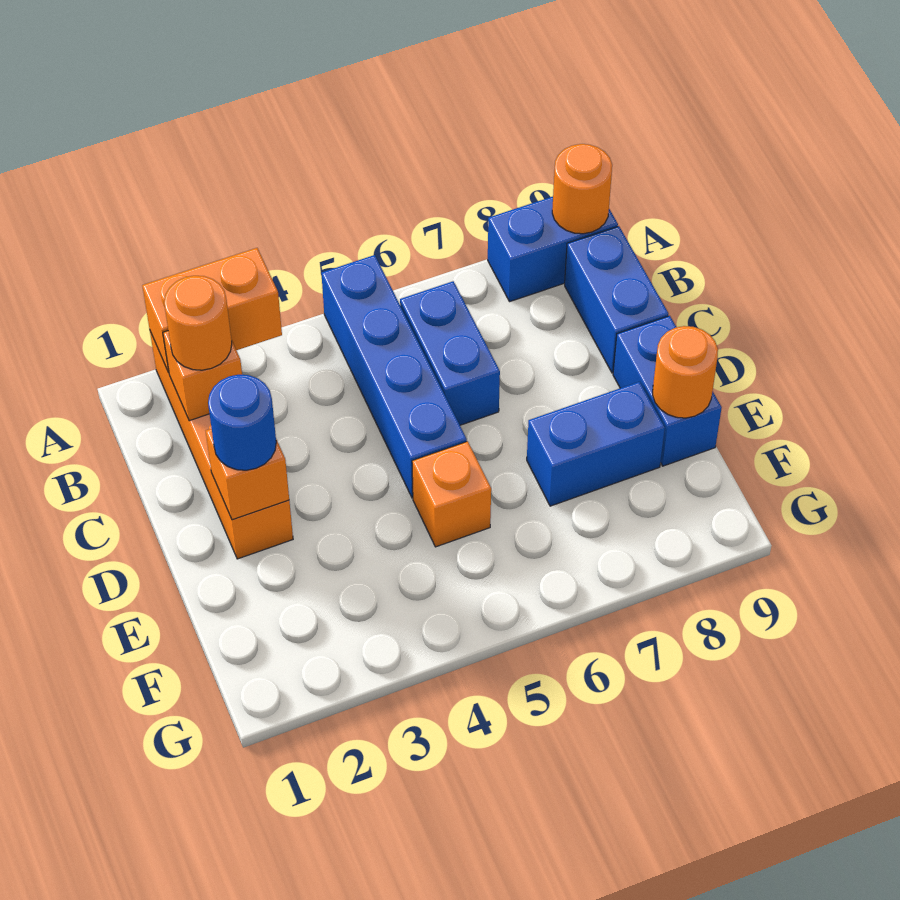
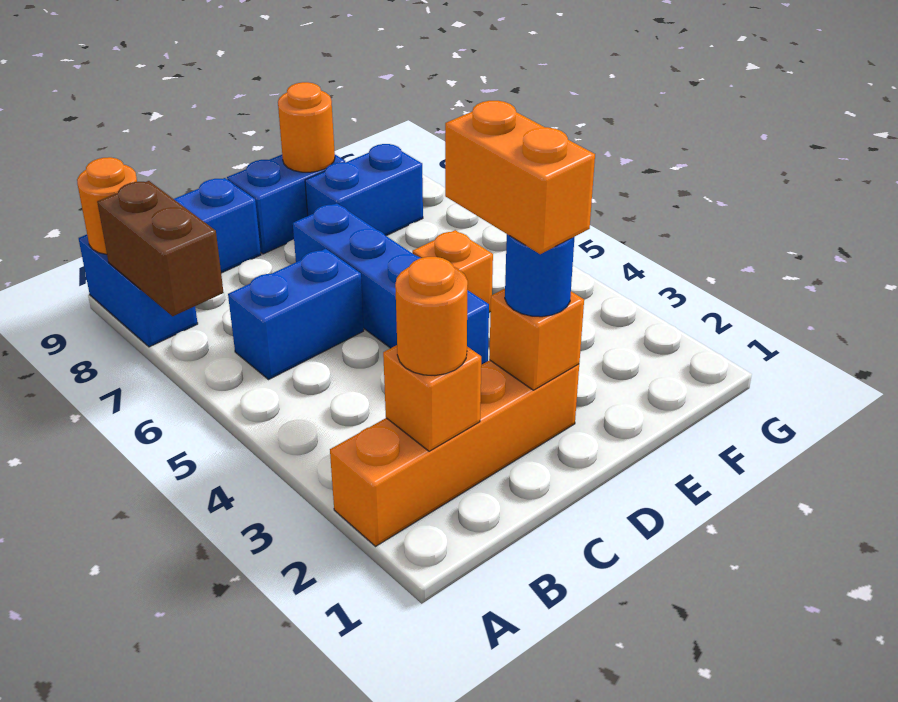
orange brick A2:A3 level 2 -> orange brick D2:D3 level 4
blue brick A5:D5 level 1 -> blue brick D4:D7 level 1
none -> brown brick A7:A8 level 2
blue brick E7:E8 level 1 -> blue brick E8:F8 level 1

